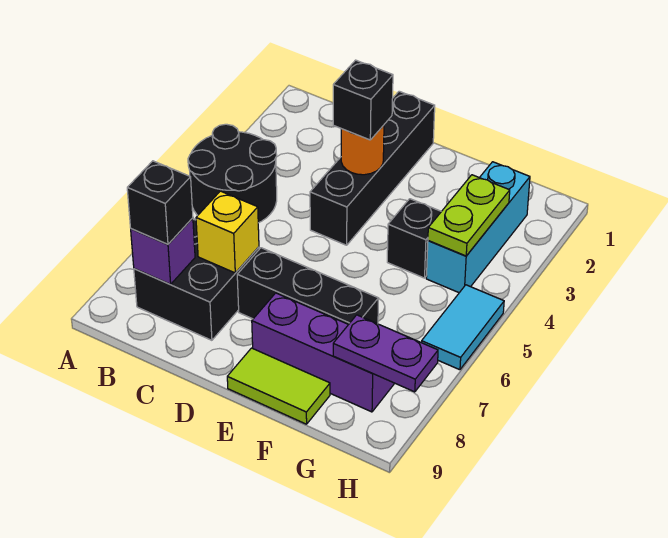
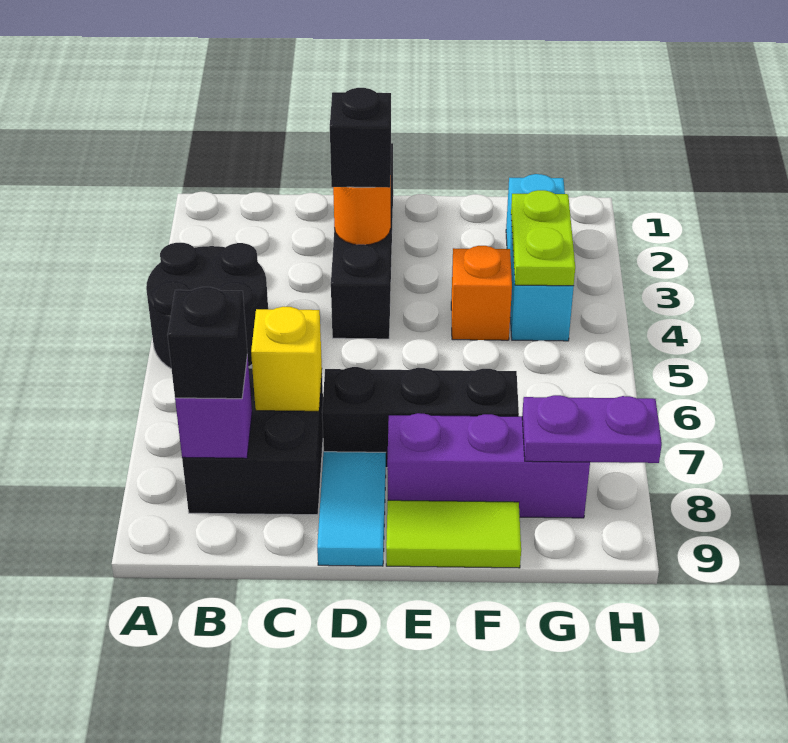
black brick F4 level 1 -> orange brick F4 level 1
cyan tile H5:H6 level 1 -> cyan tile D8:D9 level 1

